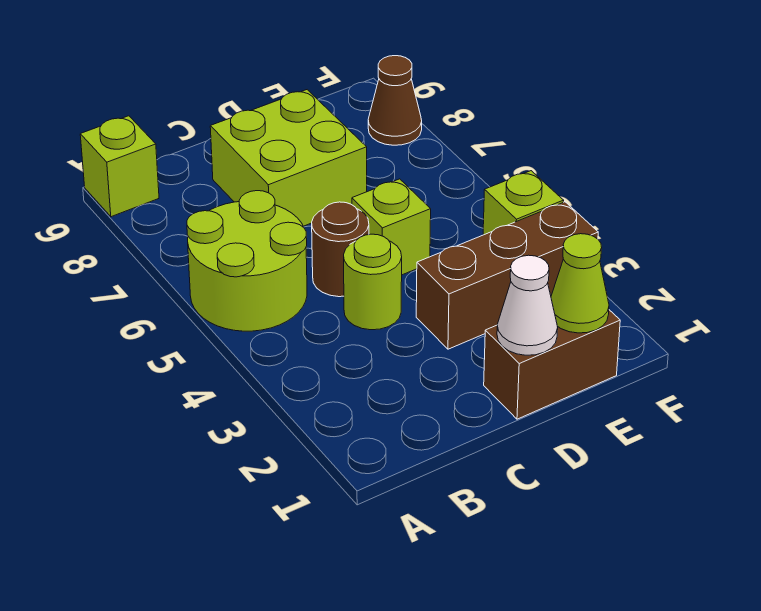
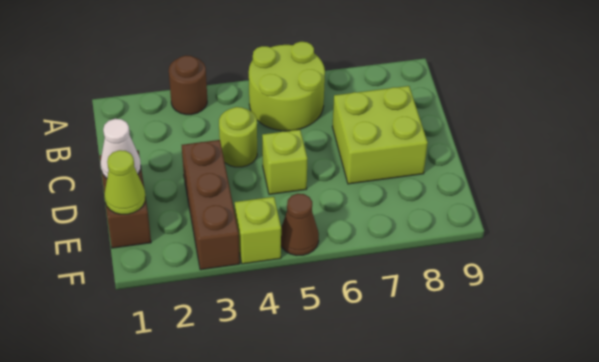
lime brick A9 level 1 -> none
brown round brick C5 level 1 -> brown round brick A3 level 1
brown cone F8 level 1 -> brown cone F5 level 1

